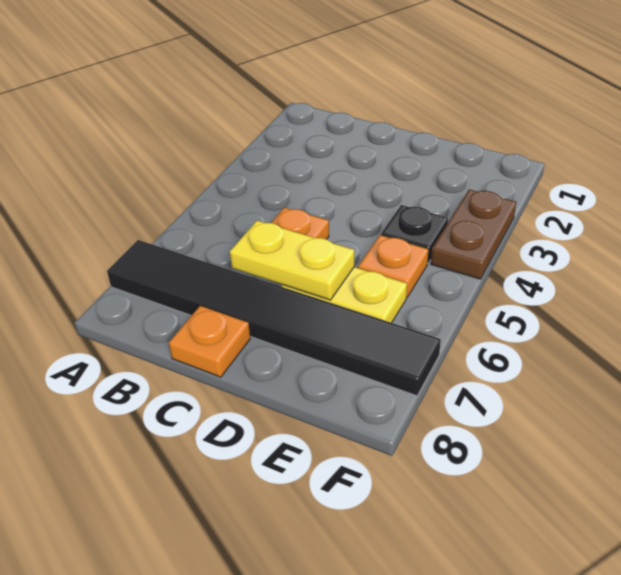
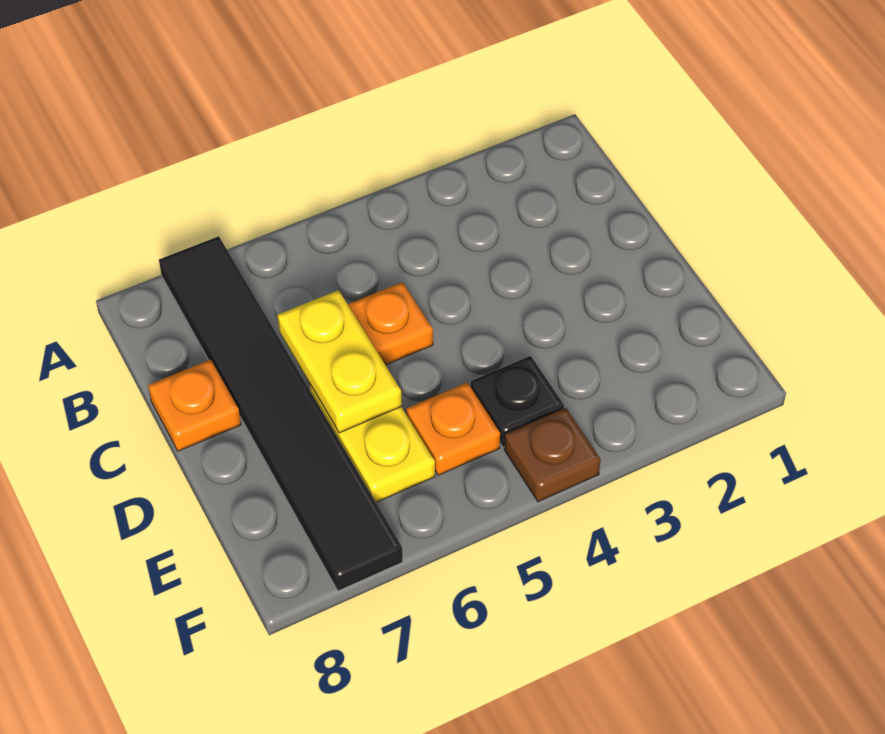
brown plate F3:F4 level 1 -> brown plate F4 level 1

